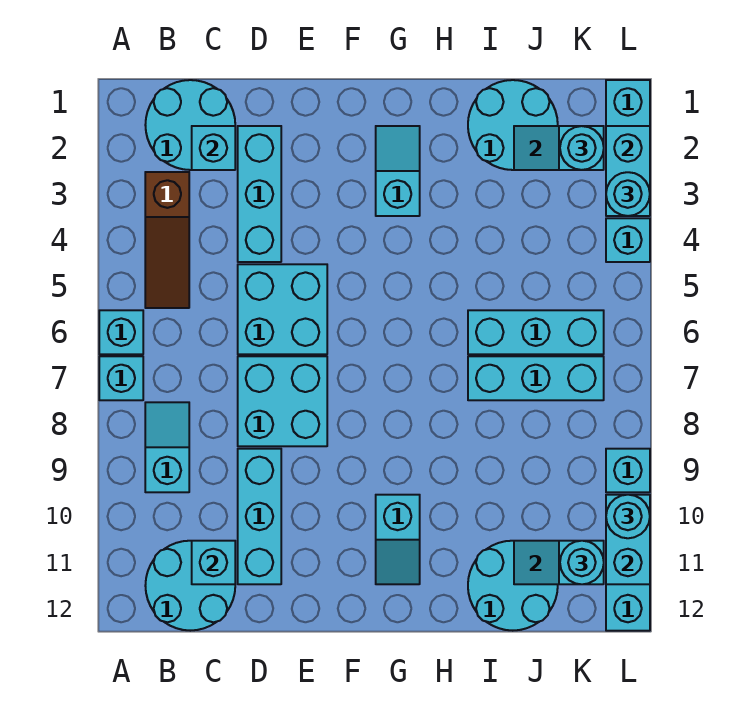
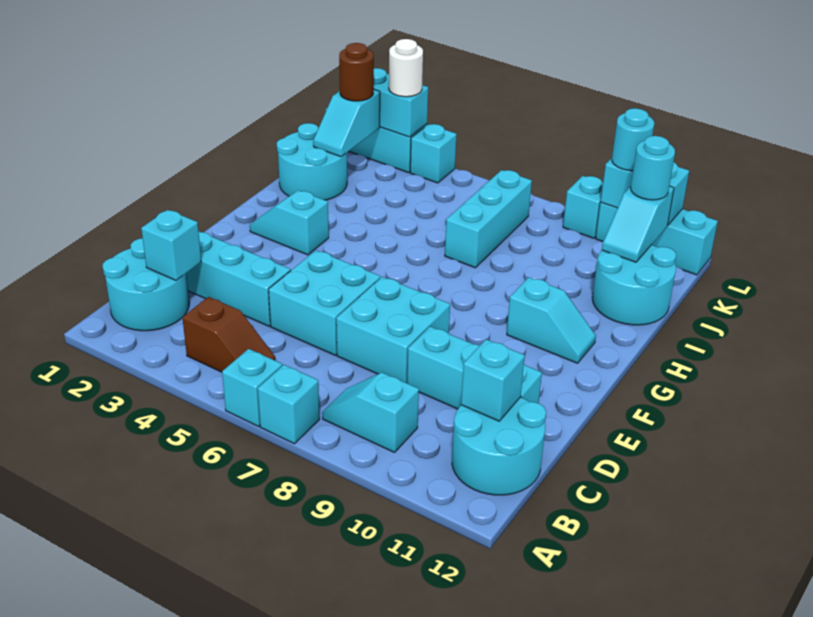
brown slope B3:B5 level 1 top 3 -> brown slope B4:B5 level 1 top 4
cyan brick I6:K6 level 1 -> none
cyan round brick K2 level 3 -> brown round brick K2 level 3
cyan round brick L3 level 3 -> white round brick L3 level 3

